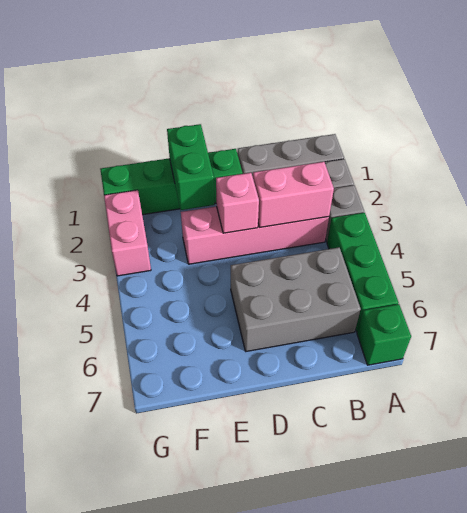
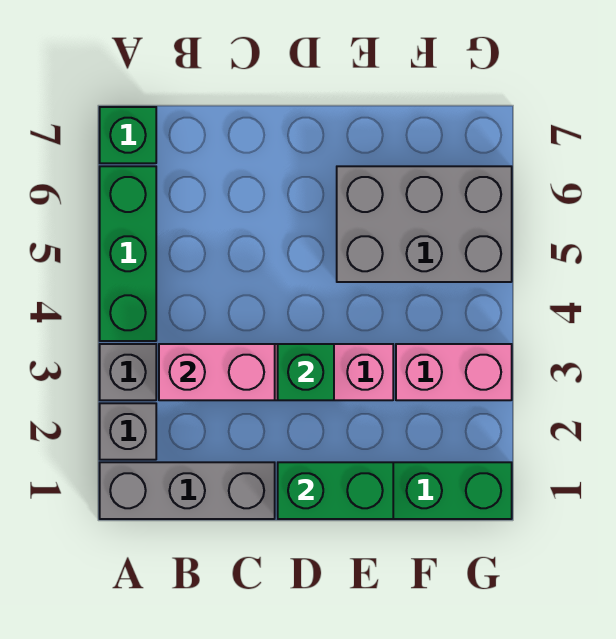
grey brick B5:D6 level 1 -> grey brick E5:G6 level 1
pink brick D3 level 2 -> green brick D3 level 2
green brick E1:E2 level 2 -> green brick D1:E1 level 2
pink brick G2:G3 level 1 -> pink brick F3:G3 level 1

